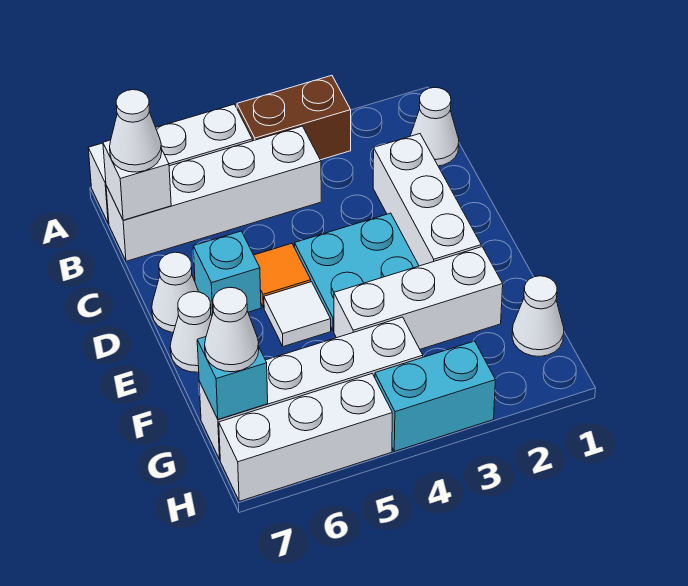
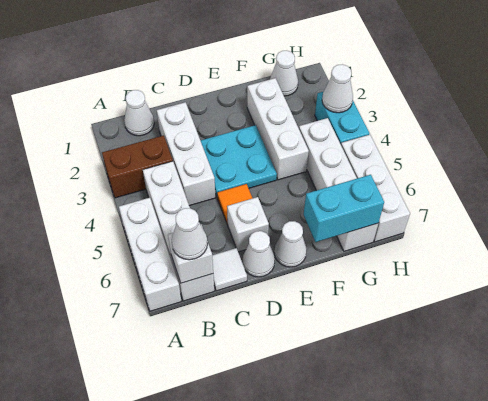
brown brick A3:A4 level 1 -> brown brick A3:B3 level 1
white brick C2:E2 level 1 -> white brick C2:C4 level 1
cyan brick D6 level 1 -> white brick D6 level 1
white tile E5 level 1 -> white tile C7 level 1
cyan brick G7 level 2 -> cyan brick F7:G7 level 2
white cone G7 level 3 -> white cone H3 level 2

